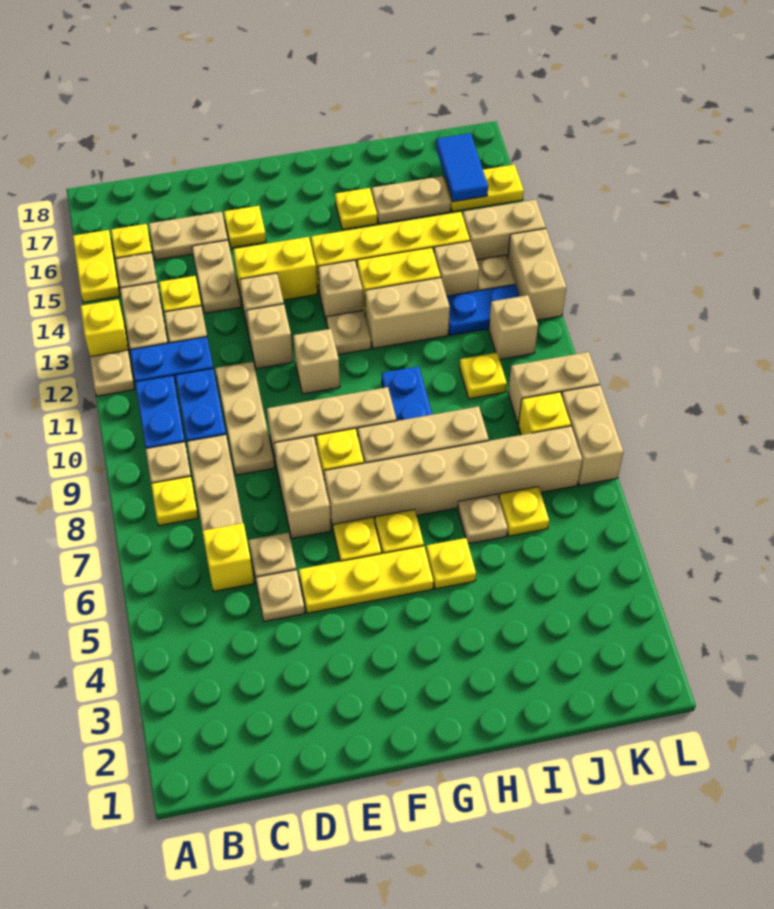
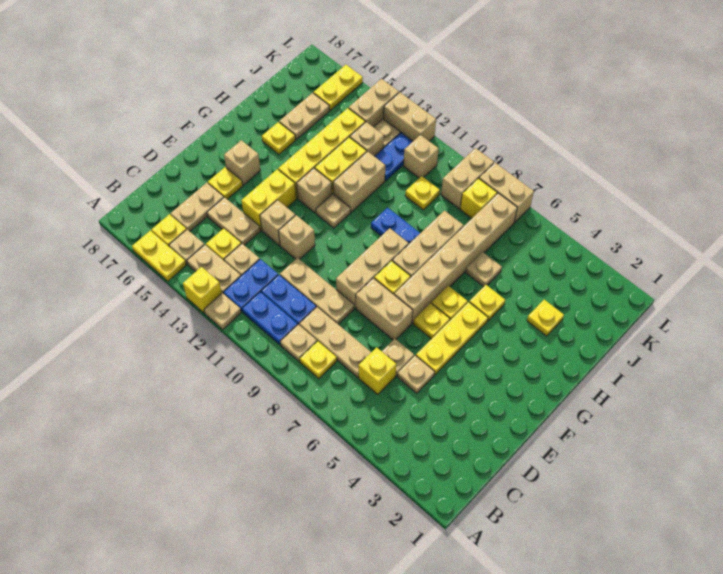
tan brick F11 level 1 -> tan brick F16 level 1
yellow plate J6 level 1 -> yellow plate I3 level 1
blue tile K16:K17 level 2 -> none

